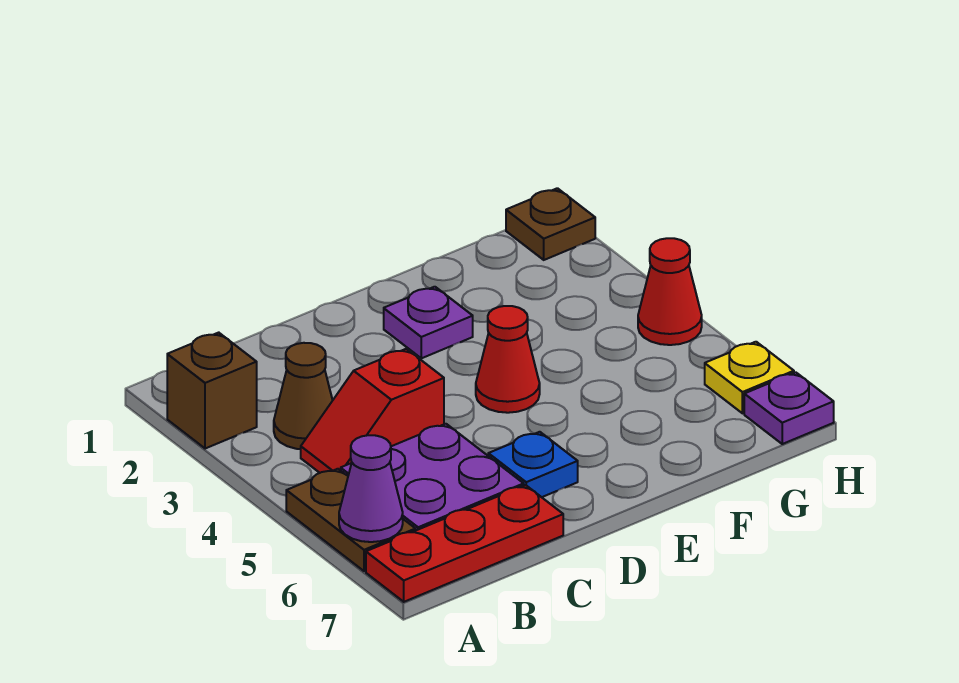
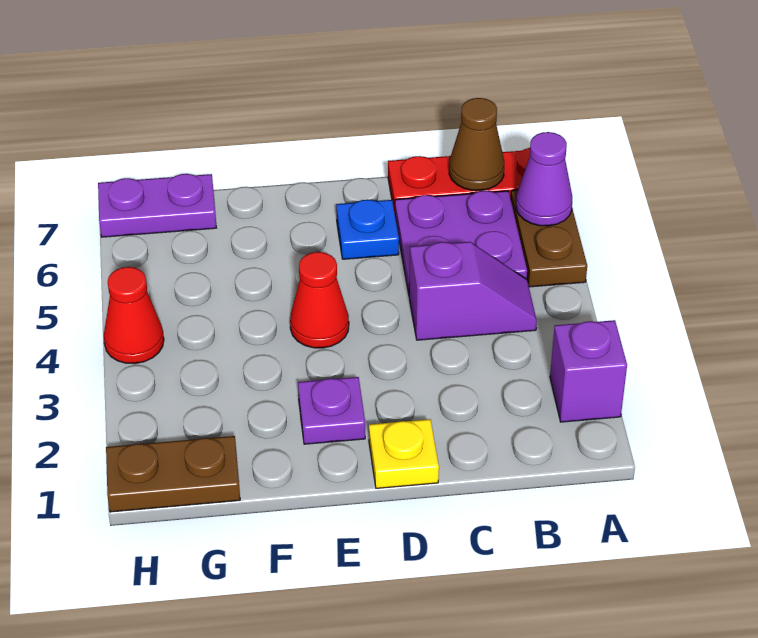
brown brick A2 level 1 -> purple brick A2 level 1
brown cone B3 level 1 -> brown cone B7 level 2
red slope B4:C4 level 1 top C -> purple slope B4:C4 level 1 top C
brown plate H1 level 1 -> brown plate G1:H1 level 1
yellow plate H6 level 1 -> yellow plate D1 level 1
purple plate H7 level 1 -> purple plate G7:H7 level 1

